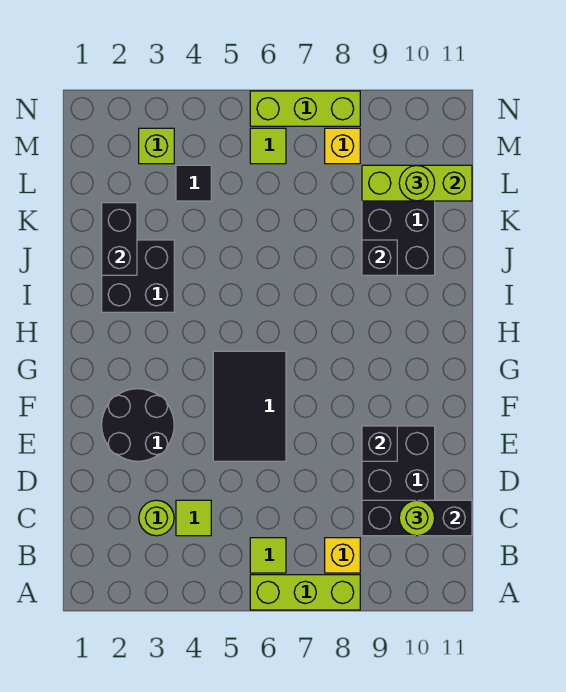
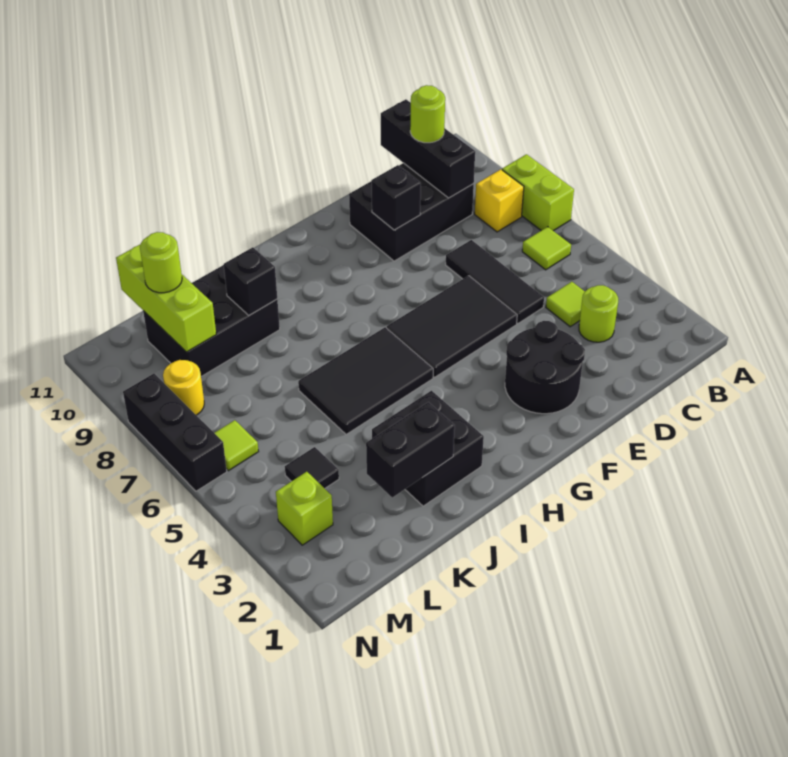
lime brick A6:A8 level 1 -> lime brick A7:A8 level 1
none -> black tile D5:D7 level 1
none -> black tile H5:J6 level 1
yellow brick M8 level 1 -> yellow round brick M8 level 1
lime brick N6:N8 level 1 -> black brick N6:N8 level 1

